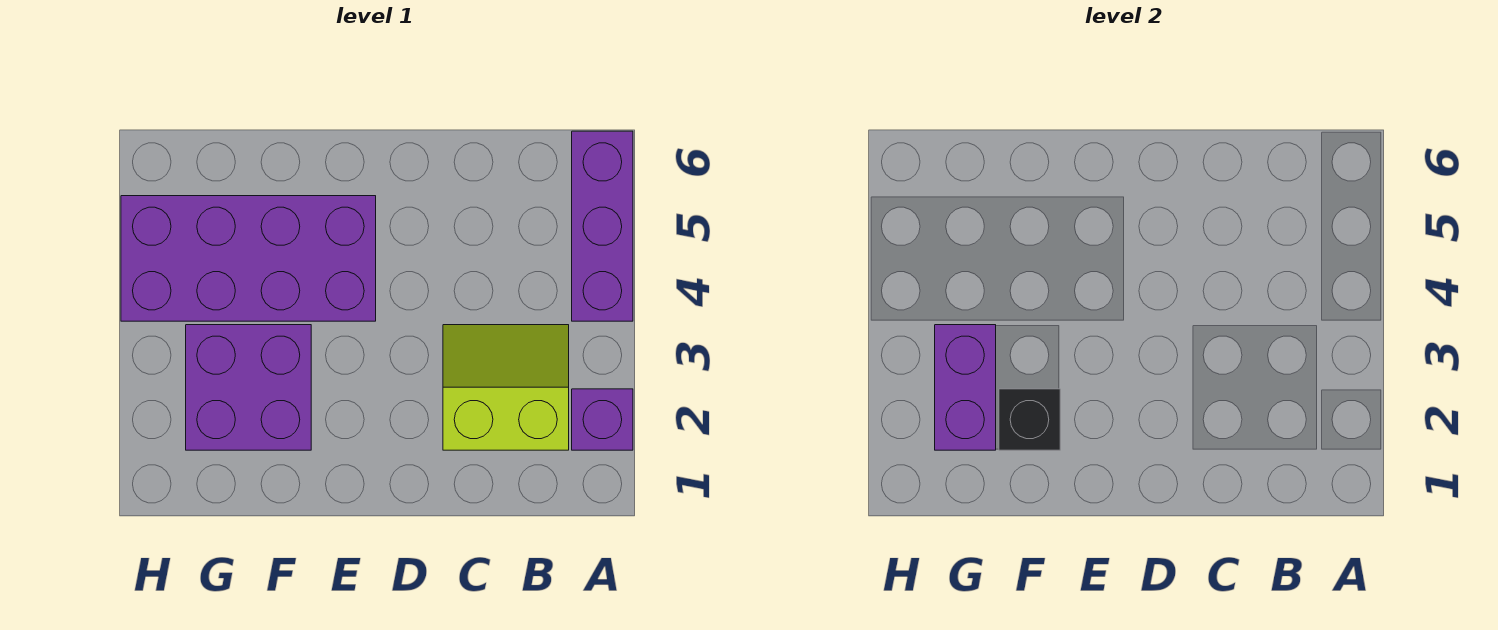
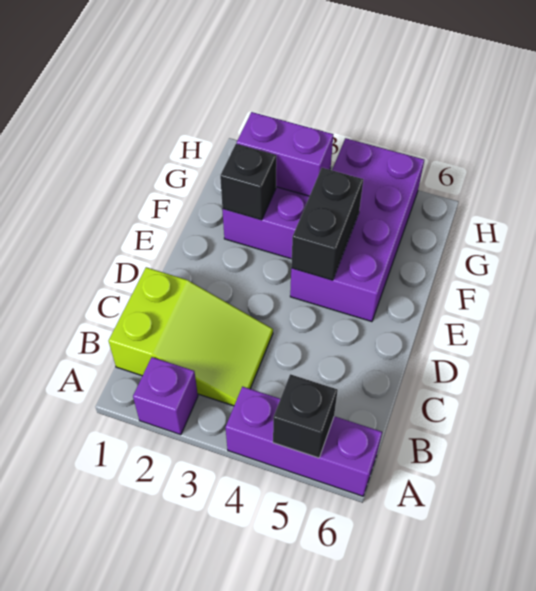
none -> black brick A5 level 2
lime slope B2:C3 level 1 top 2 -> lime slope B1:C3 level 1 top 1
none -> black brick E4:F4 level 2

